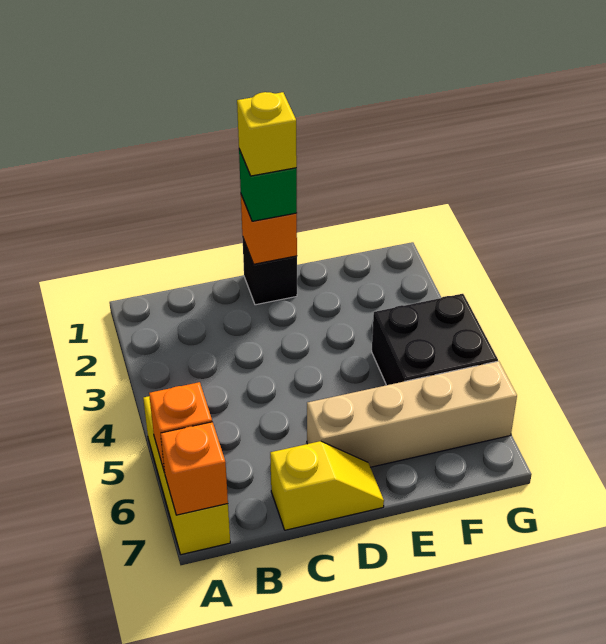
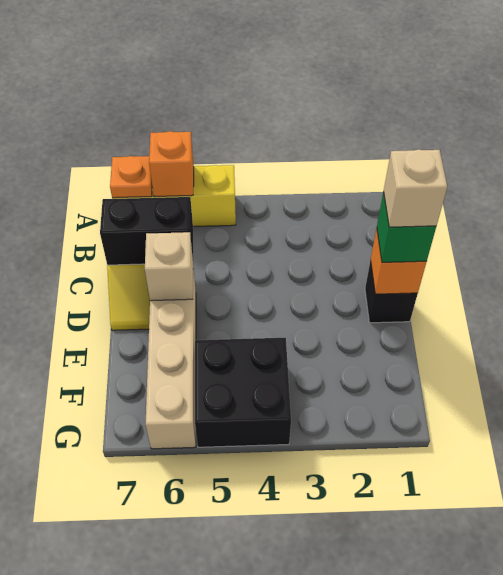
orange brick A7 level 2 -> orange plate A7 level 2
none -> black brick C6:C7 level 2
yellow brick D1 level 4 -> tan brick D1 level 4
none -> tan brick D6 level 2

